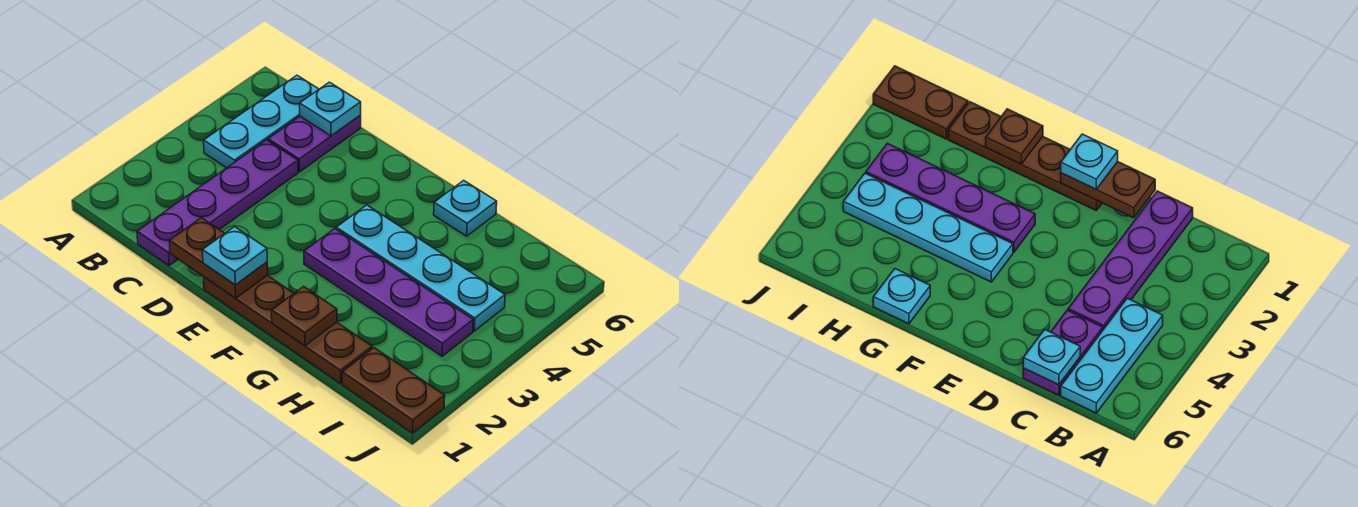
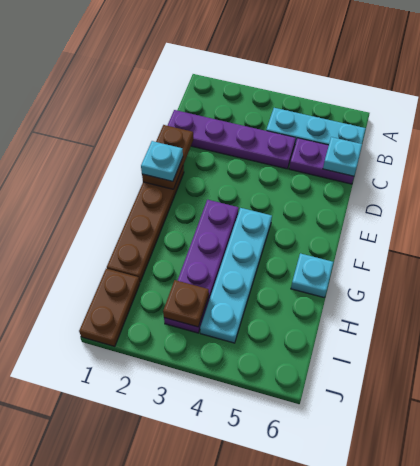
brown plate G1 level 2 -> brown plate I3 level 2

